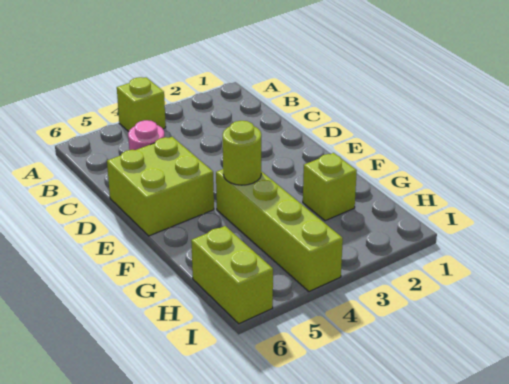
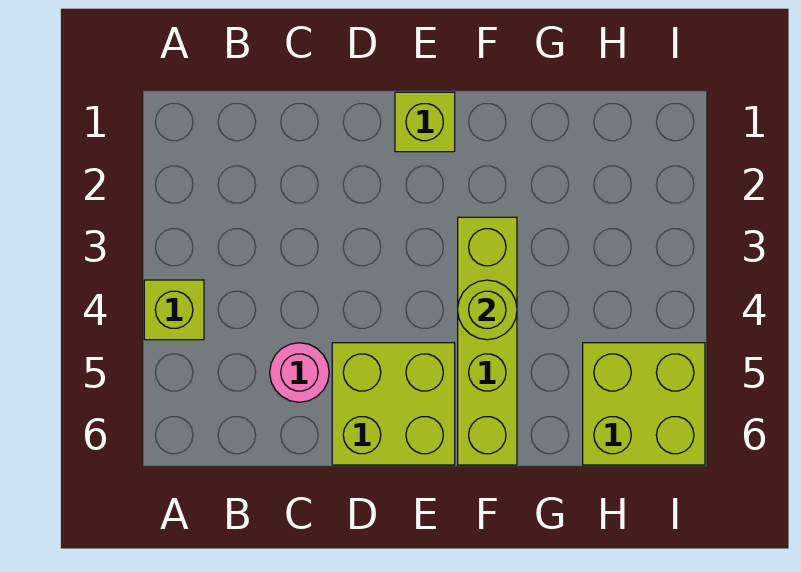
lime brick F4:I4 level 1 -> lime brick F3:F6 level 1
lime brick G2 level 1 -> lime brick E1 level 1
lime brick H6:I6 level 1 -> lime brick H5:I6 level 1

